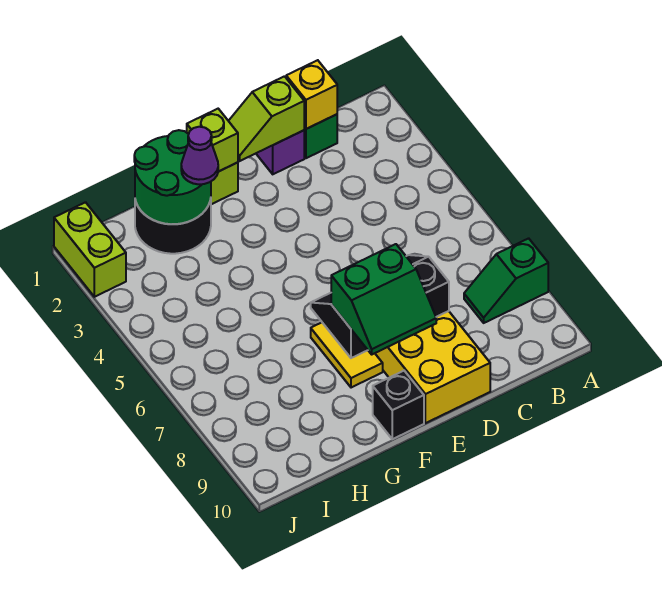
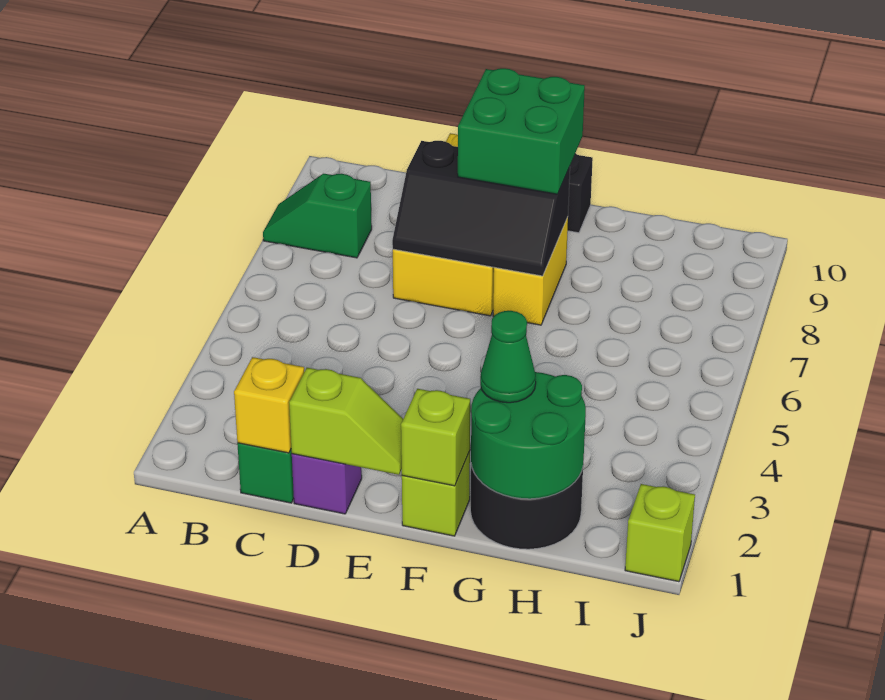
green slope A8:B8 level 1 top A -> green slope A8:B8 level 1 top B
green slope E8:F9 level 3 top 8 -> green brick E8:F9 level 3
yellow tile F7:F8 level 1 -> yellow brick F7:F8 level 1
purple cone G2 level 3 -> green cone G2 level 3
lime brick J1:J2 level 1 -> lime brick J1 level 1

